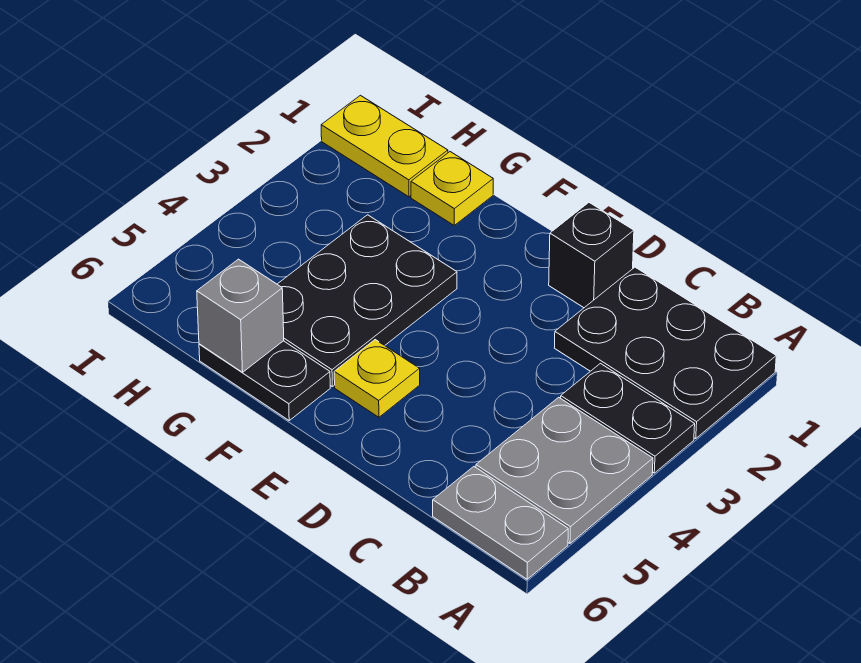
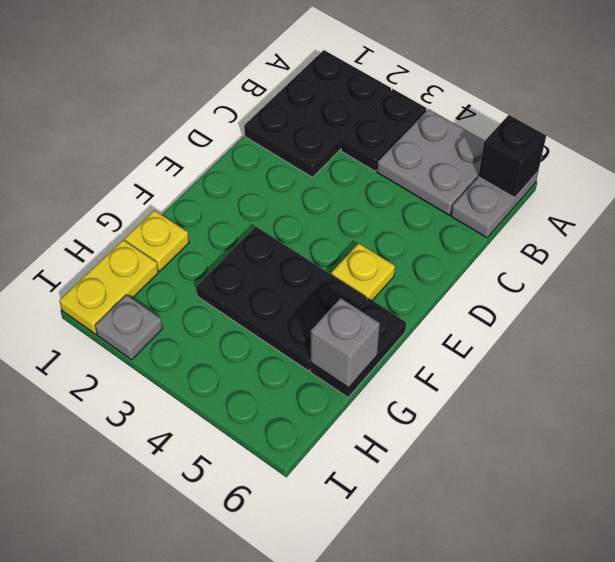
black brick D1 level 1 -> black brick A6 level 2
none -> grey plate I2 level 1

